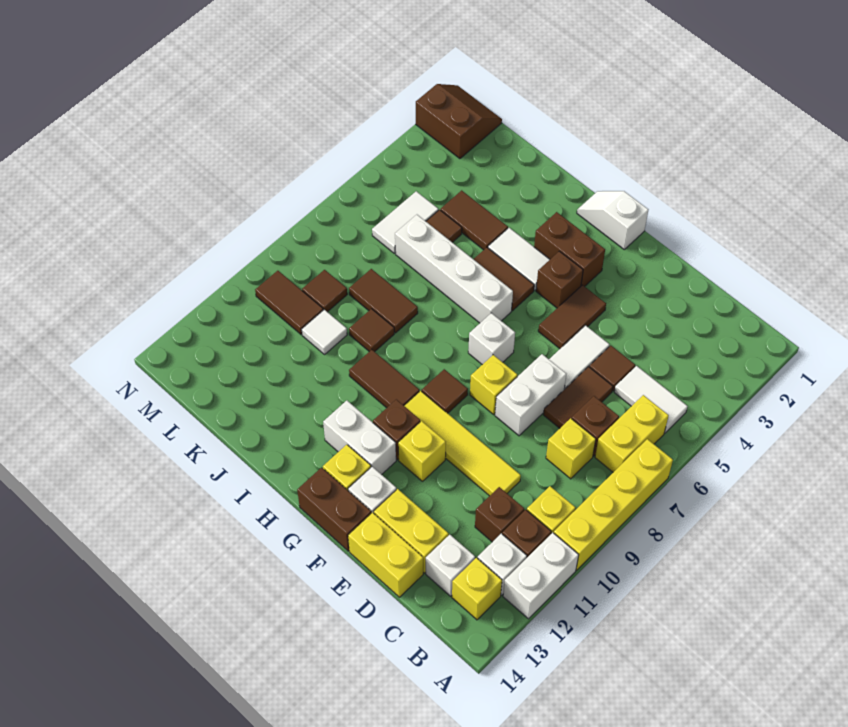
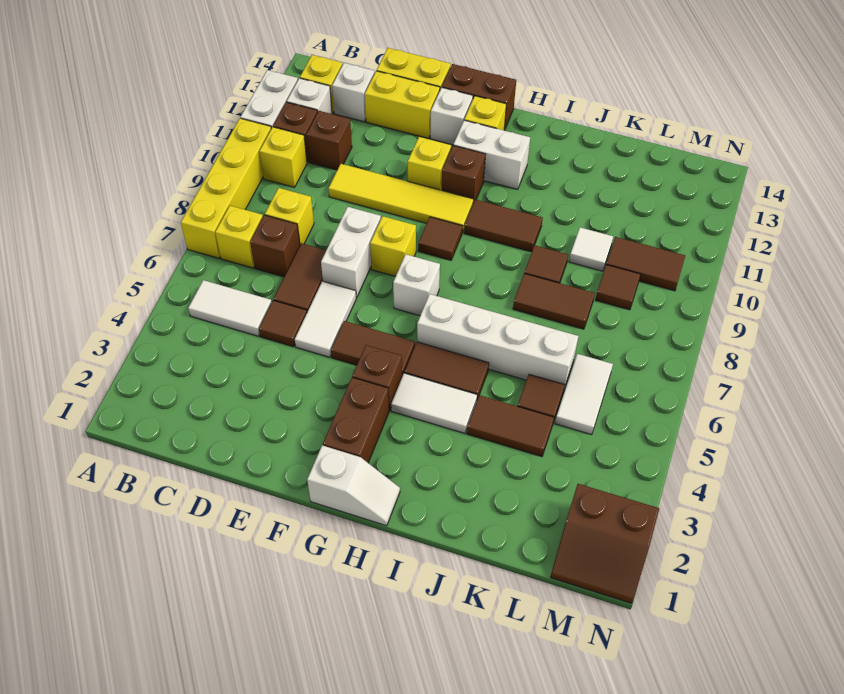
yellow brick B6:B7 level 1 -> yellow brick B7 level 1
brown tile F4:F5 level 1 -> brown tile F5:G5 level 1
brown brick G3:H3 level 1 -> brown brick G2:G3 level 1

